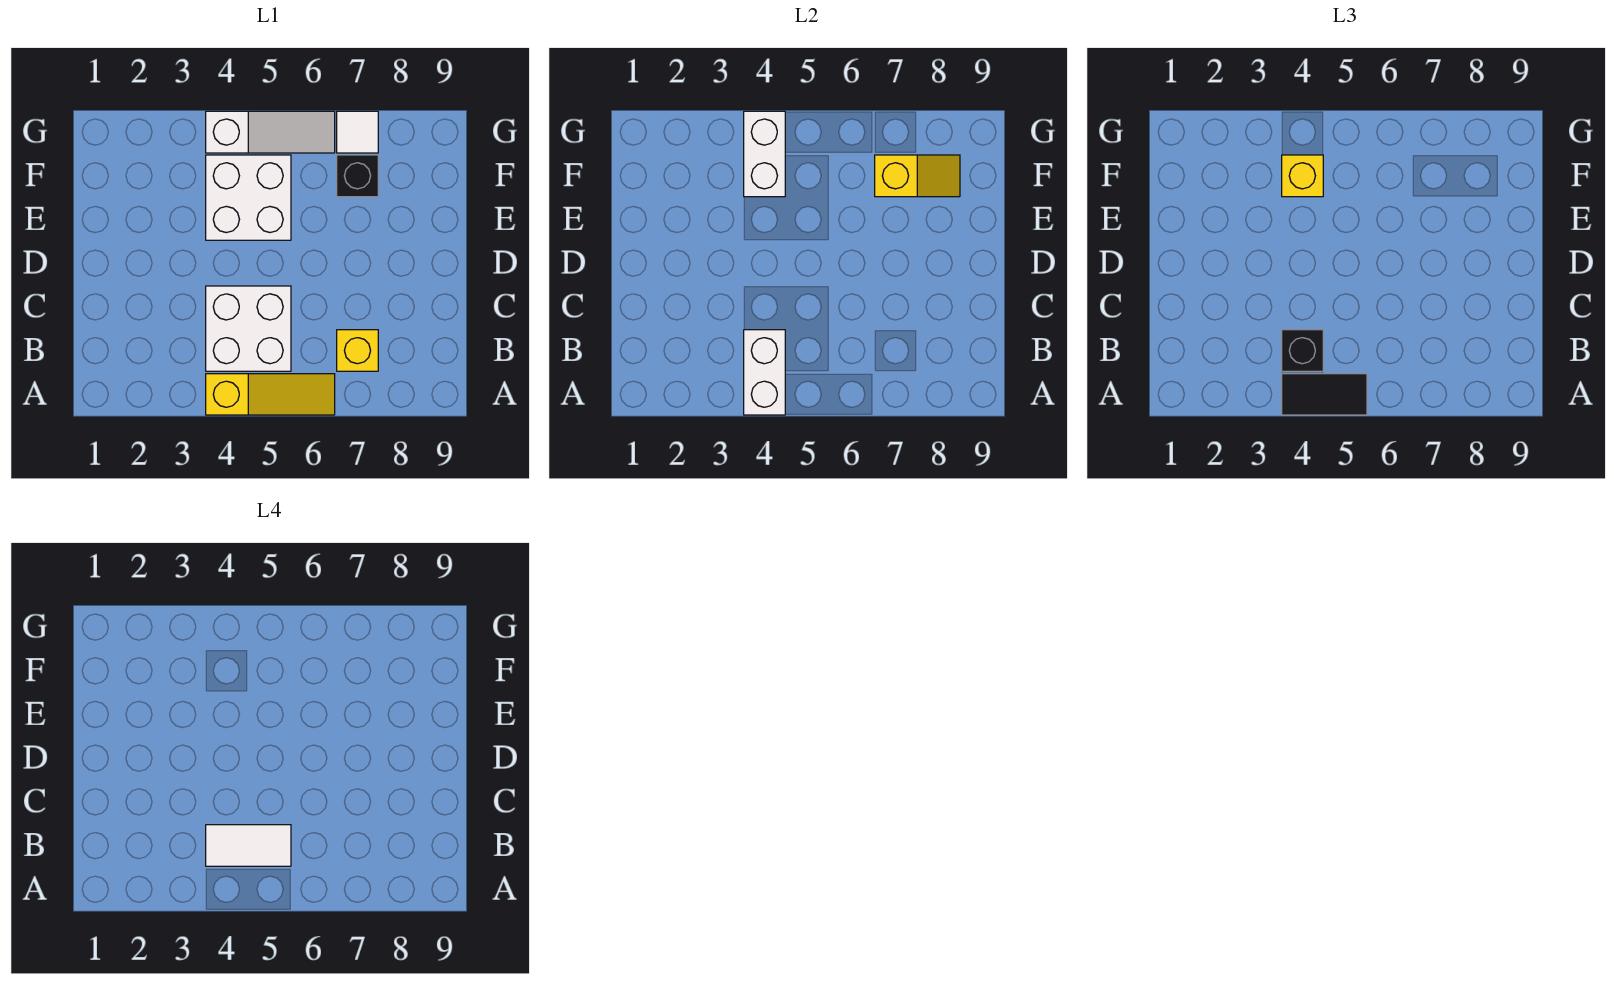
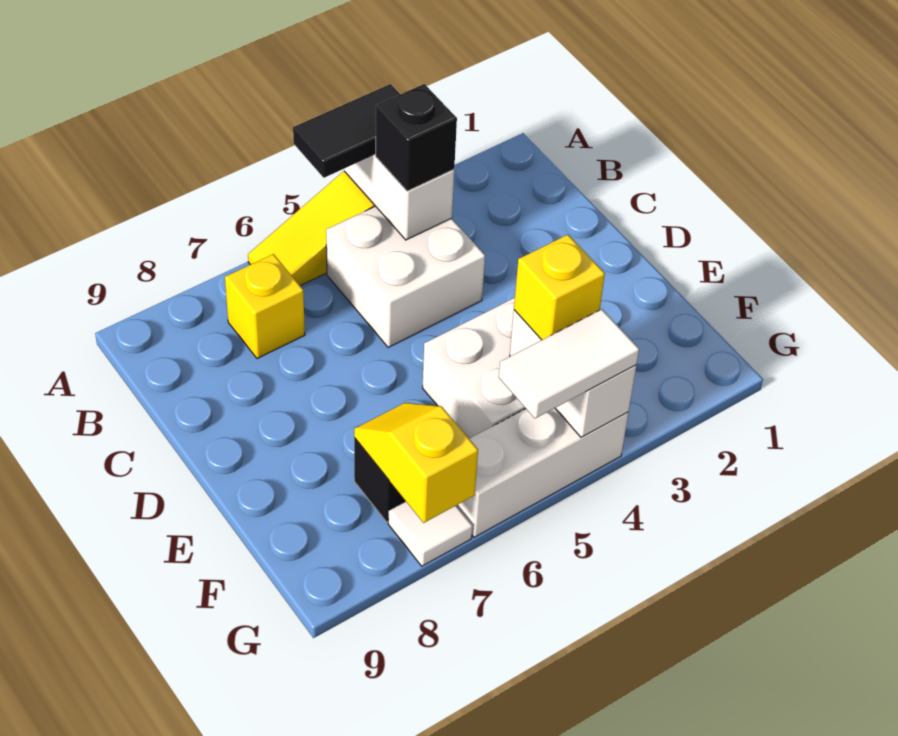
white tile B4:B5 level 4 -> white tile G4:G5 level 3
yellow slope F7:F8 level 2 top 7 -> yellow slope F7:G7 level 2 top G
white slope G4:G6 level 1 top 4 -> white brick G4:G6 level 1

